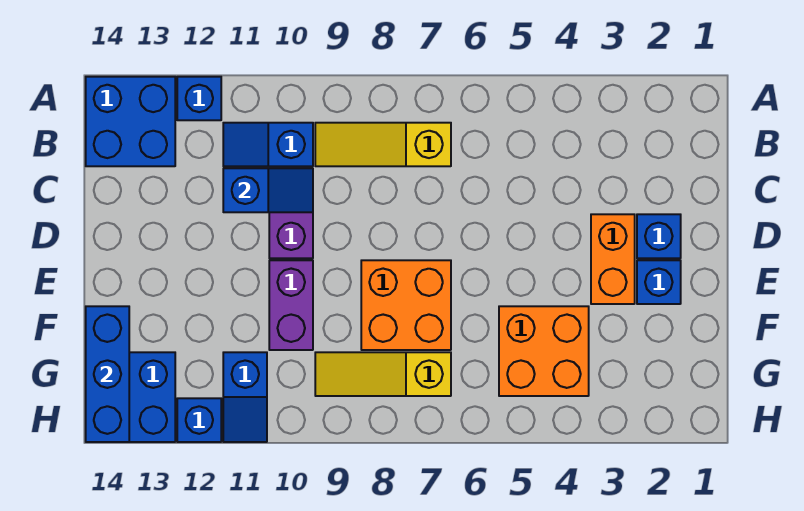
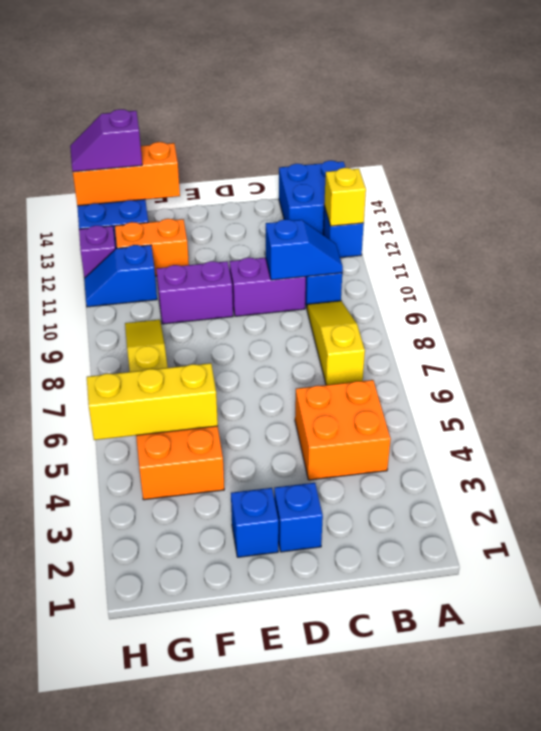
none -> yellow brick A12 level 2
blue slope C10:C11 level 2 top 11 -> blue slope B10:C10 level 2 top C
orange brick D3:E3 level 1 -> orange brick F12:G12 level 1
orange brick E7:F8 level 1 -> orange brick B4:C5 level 1
none -> yellow brick F5:H5 level 2
blue brick F14:H14 level 2 -> orange brick F14:H14 level 2
none -> purple slope G14:H14 level 3 top G
blue brick H12 level 1 -> purple brick H12 level 1

